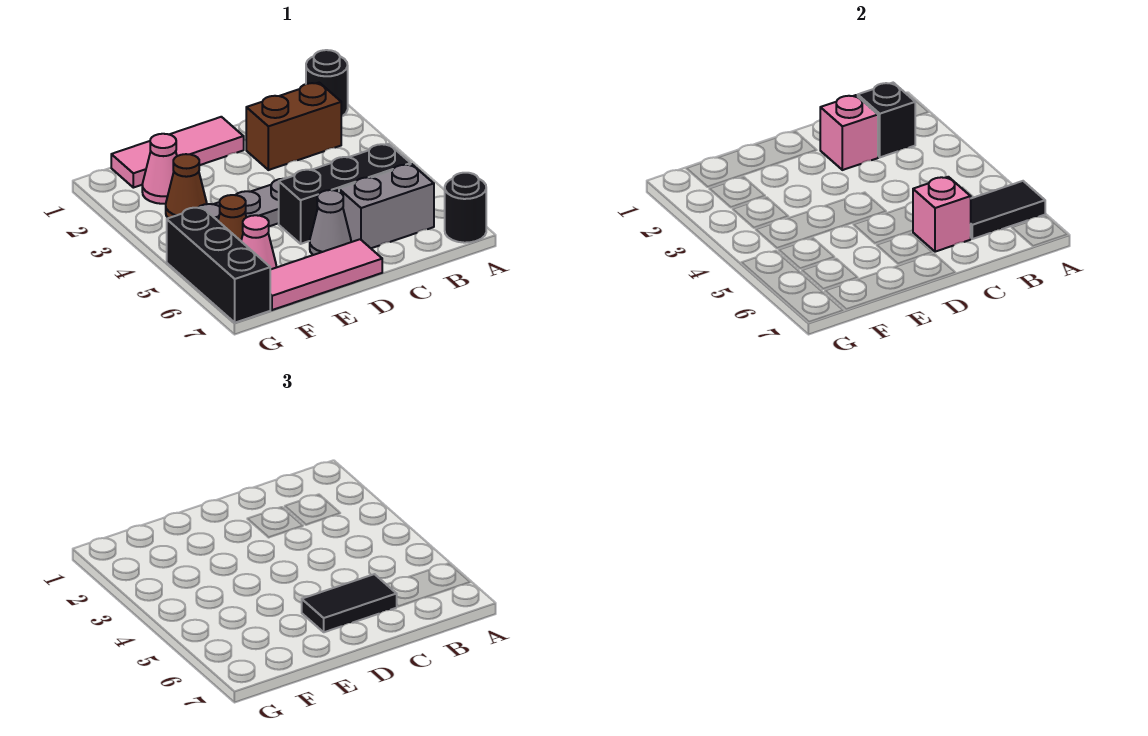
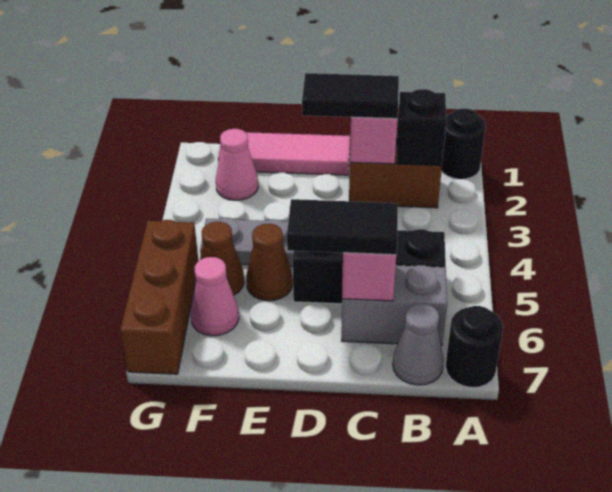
black tile A6:B6 level 2 -> black tile C2:D2 level 3
grey cone D6 level 1 -> grey cone B7 level 1
pink tile D7:F7 level 1 -> none
brown cone F3 level 1 -> brown cone E5 level 1
black brick G5:G7 level 1 -> brown brick G5:G7 level 1

